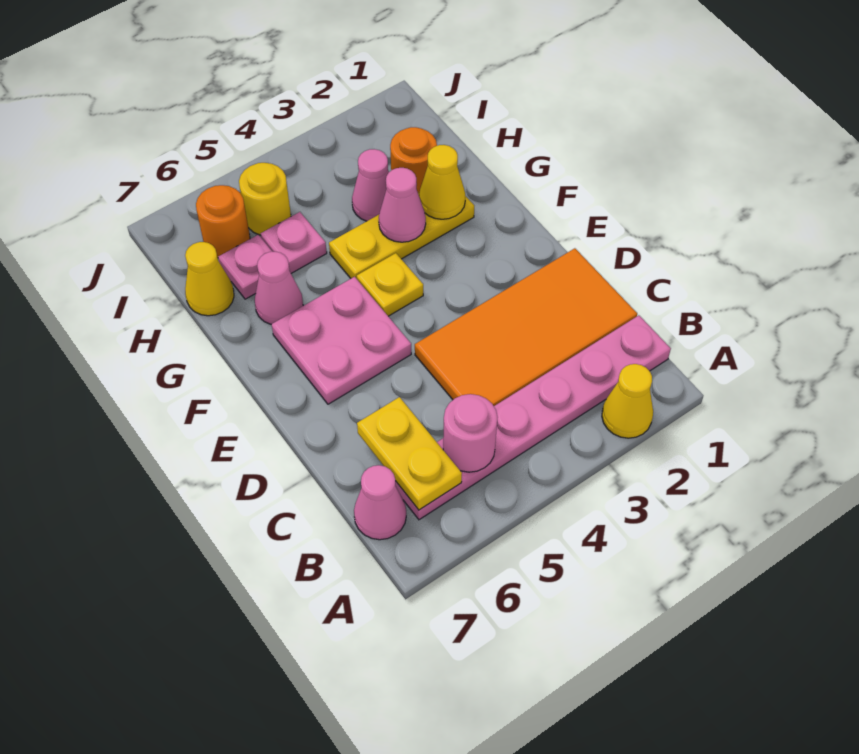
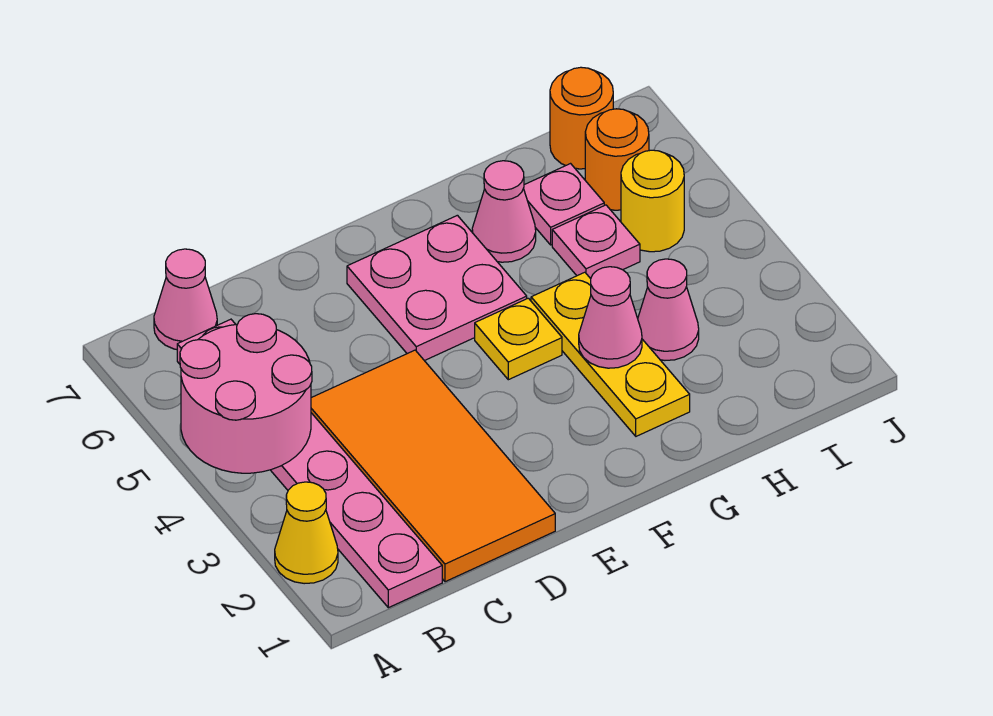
pink round brick B5 level 2 -> pink round brick A4:B5 level 2
yellow plate B6:C6 level 2 -> none
yellow cone G2 level 2 -> none
orange round brick H2 level 1 -> orange round brick I7 level 1
yellow cone H7 level 1 -> none

